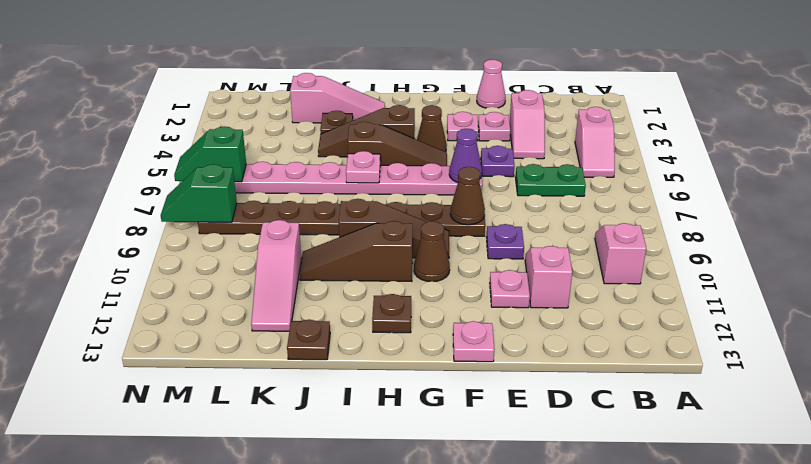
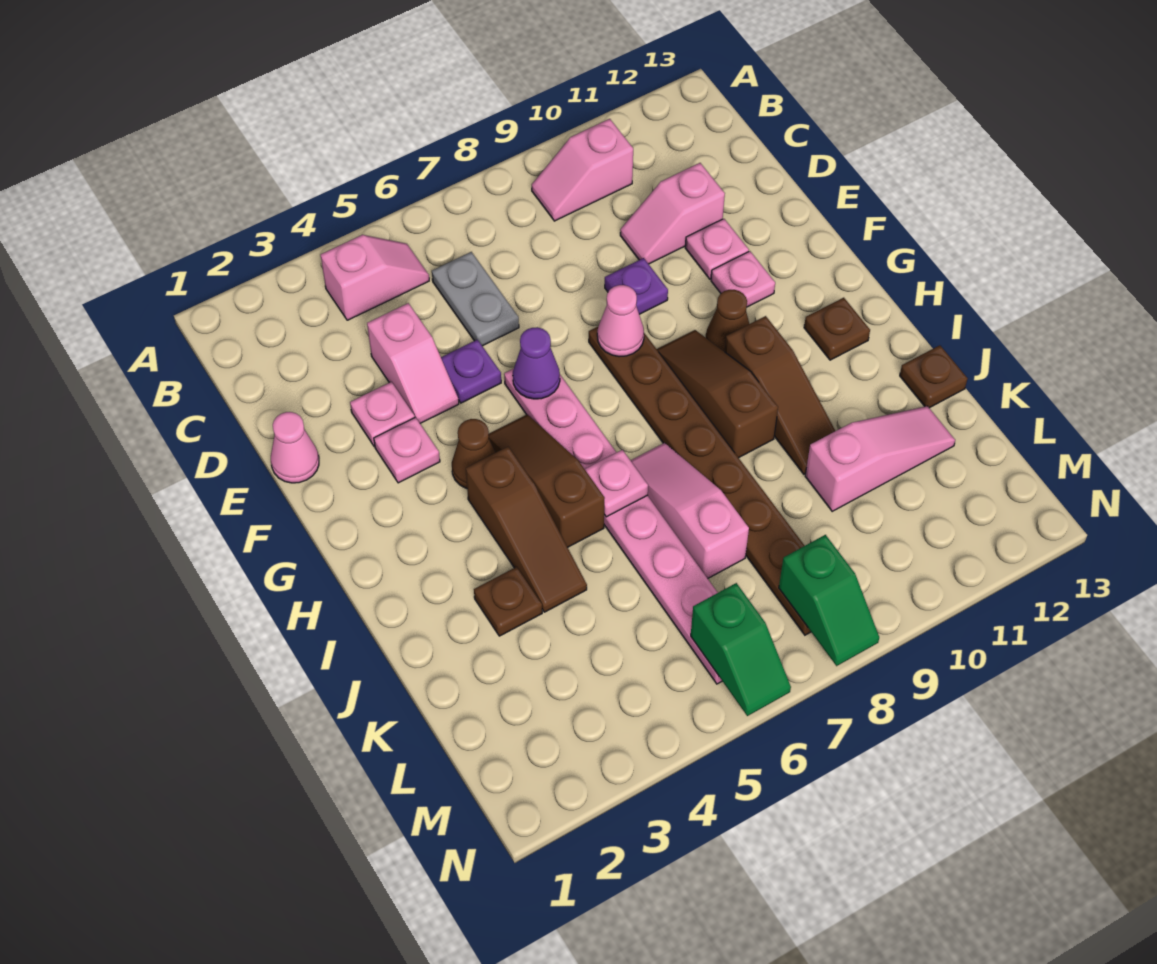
green plate C6:D6 level 1 -> grey plate C6:D6 level 1
pink slope D3:D4 level 1 top 3 -> pink slope D4:E4 level 1 top D
brown cone F8 level 2 -> pink cone F8 level 2
pink plate F13 level 1 -> pink plate F11 level 1
pink slope I2:K2 level 1 top K -> pink slope I7:K7 level 1 top K

